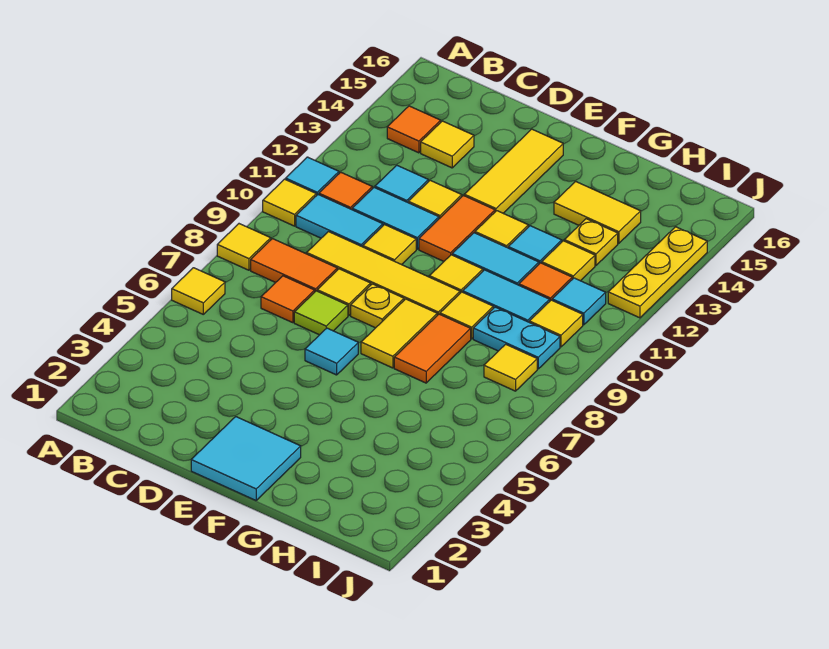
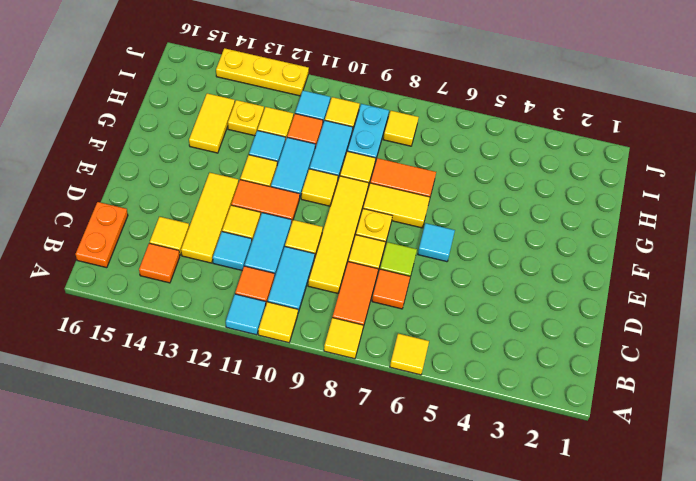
none -> orange plate B16:C16 level 1
cyan tile E1:F2 level 1 -> none
yellow tile E13:E15 level 1 -> yellow tile C13:E13 level 1

